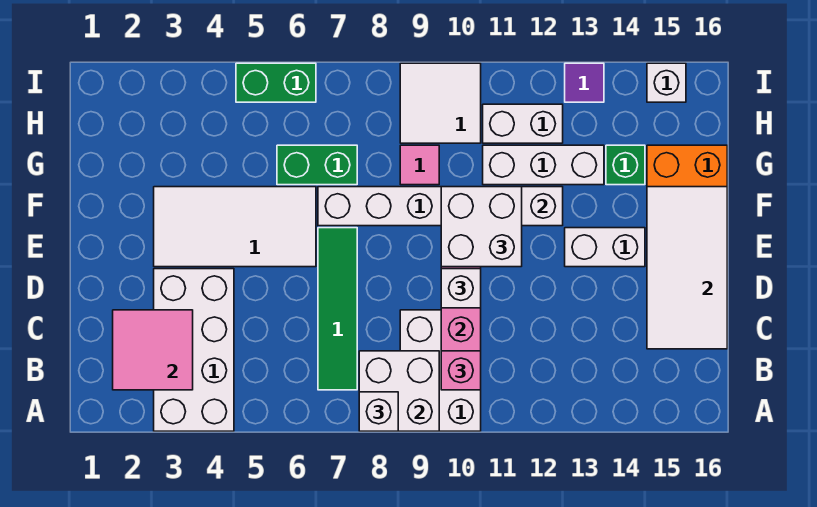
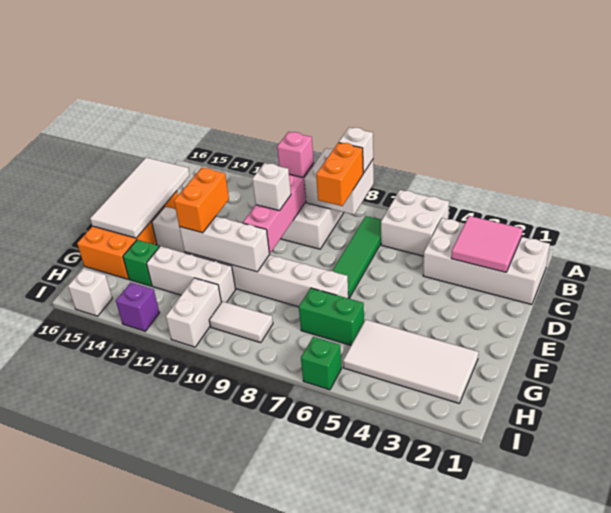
white brick A3:D4 level 1 -> white brick B1:C4 level 1
none -> orange brick B8:C8 level 3
white tile E3:F6 level 1 -> white tile G2:H5 level 1
white brick E10:F11 level 3 -> white brick A5:B6 level 1
none -> orange brick E12:F12 level 3
pink tile G9 level 1 -> none
white tile H9:I10 level 1 -> white tile H9:H10 level 1
white brick H11:H12 level 1 -> white brick H11:I11 level 1
green brick I5:I6 level 1 -> green brick I6 level 1
purple tile I13 level 1 -> purple brick I13 level 1

